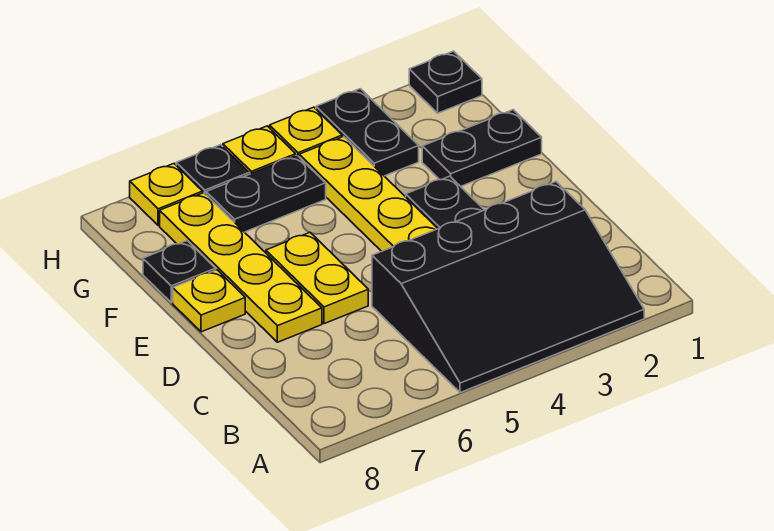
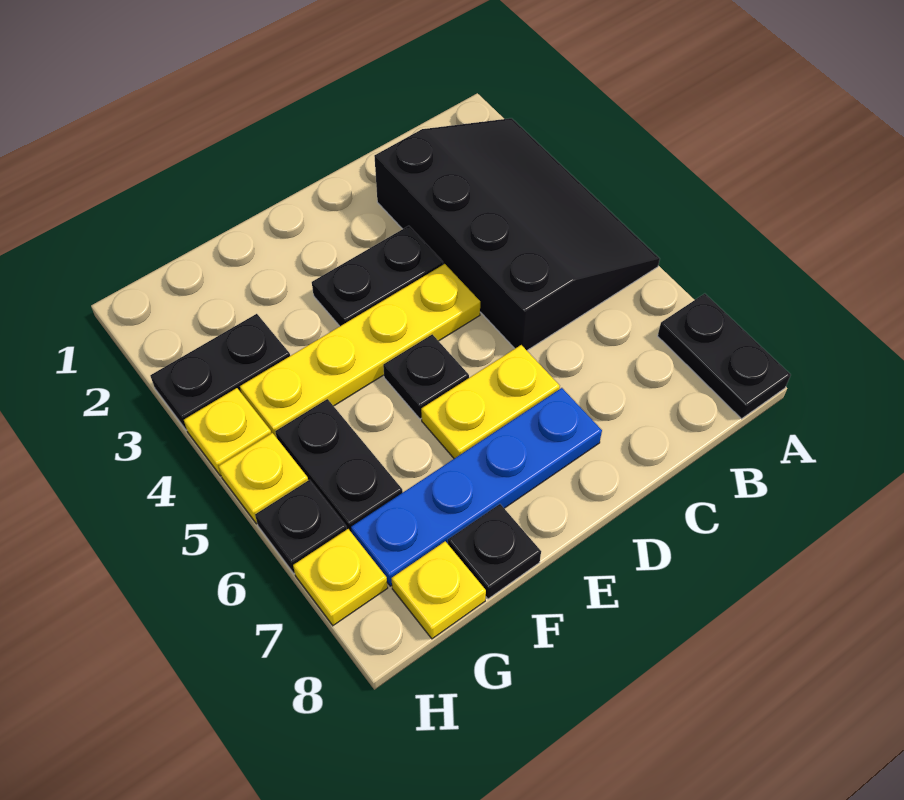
yellow plate D7:G7 level 1 -> blue plate D7:G7 level 1
yellow plate E8 level 1 -> yellow plate G8 level 1
black plate F1:F2 level 1 -> black plate A7:A8 level 1
black plate H1 level 1 -> black plate E5 level 1

